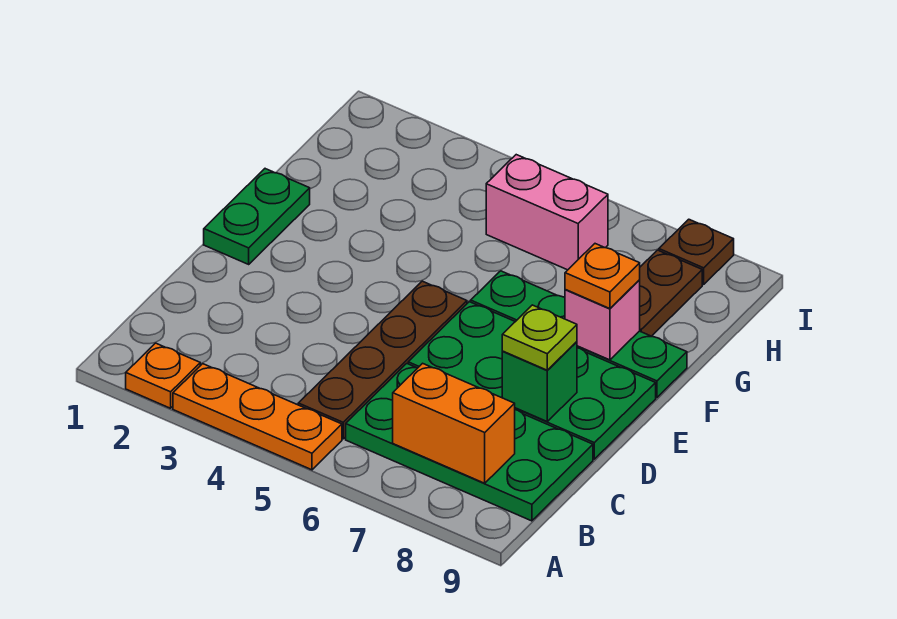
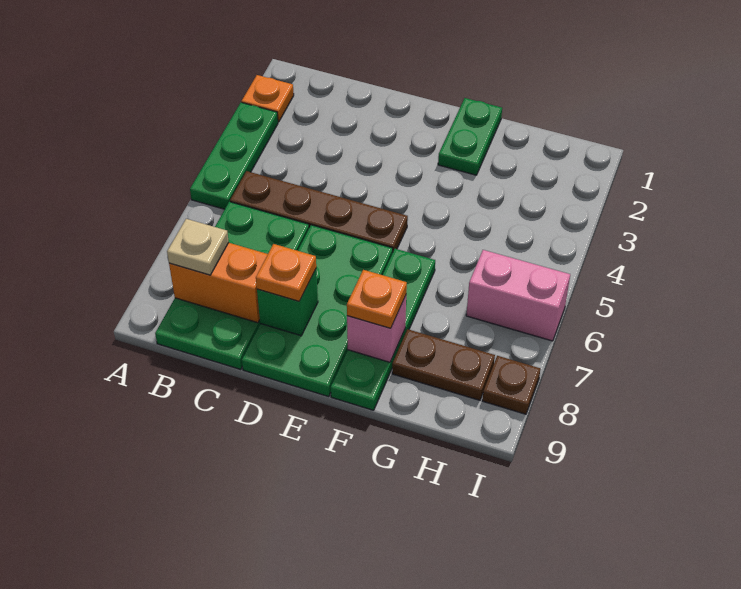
orange plate A3:A5 level 1 -> green plate A3:A5 level 1
orange brick B7:B8 level 2 -> orange brick B8:C8 level 2
none -> tan plate B8 level 3
lime plate D8 level 3 -> orange plate D8 level 3
green plate E1:F1 level 1 -> green plate F1:F2 level 1
pink brick H5:H6 level 1 -> pink brick H6:I6 level 1

